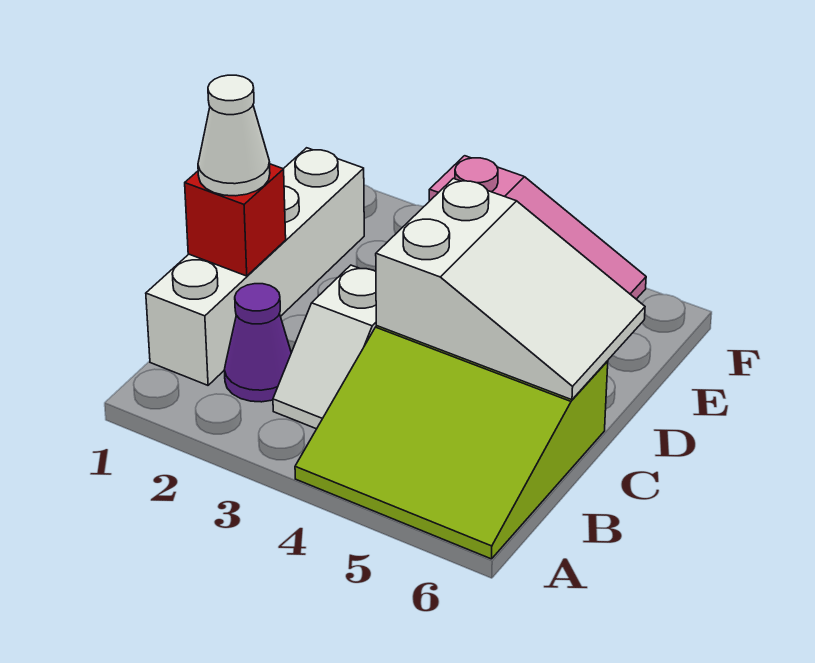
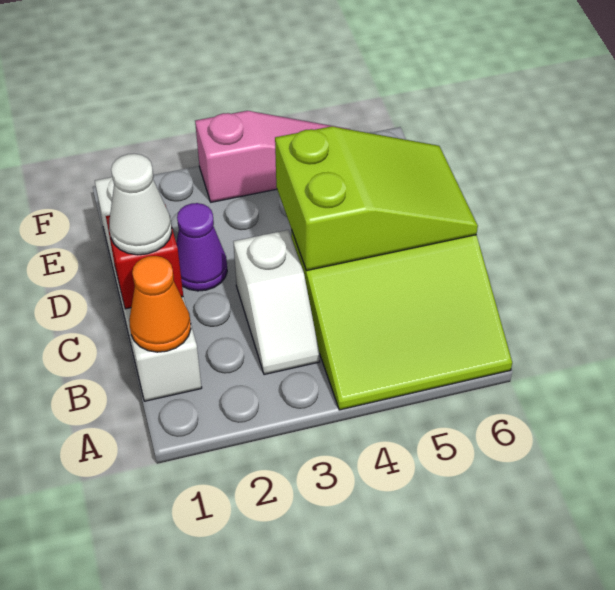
none -> orange cone B1 level 2
purple cone B2 level 1 -> purple cone D2 level 1
white slope C4:D6 level 2 top 4 -> lime slope C4:D6 level 2 top 4

